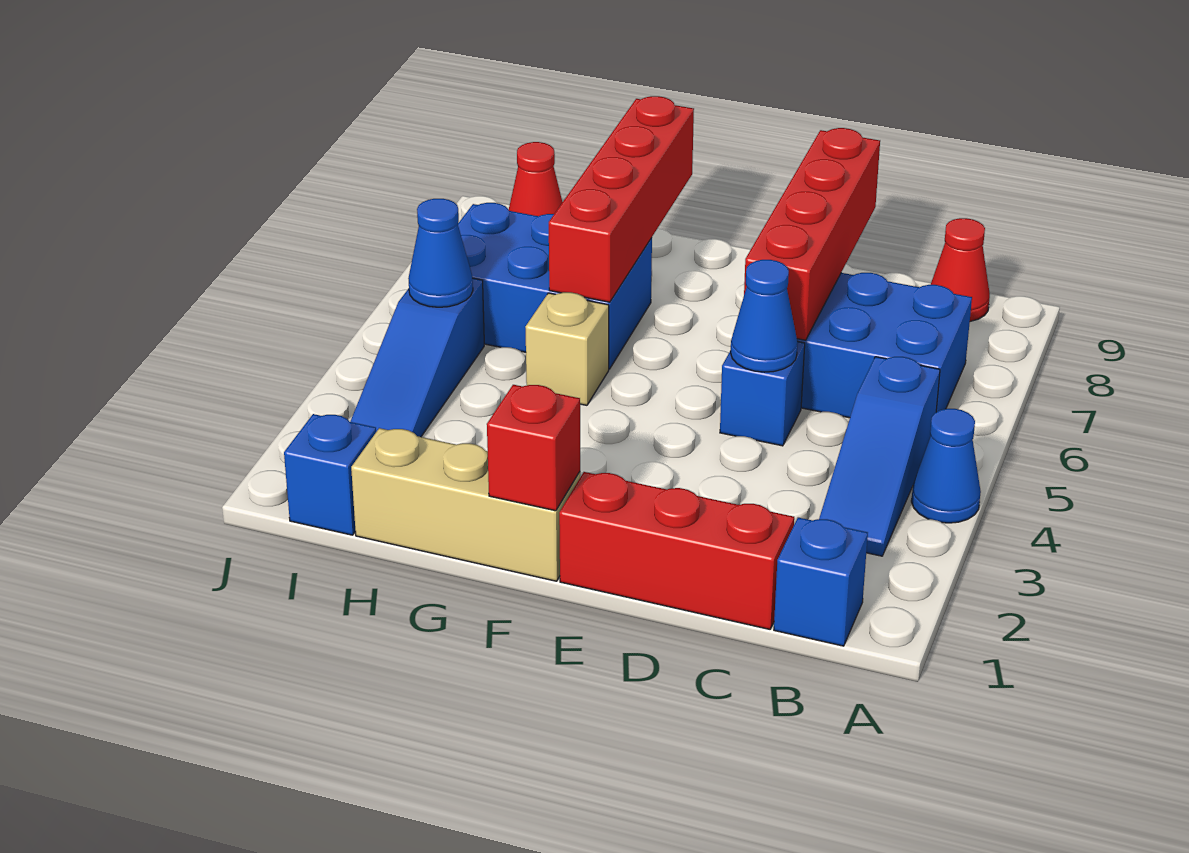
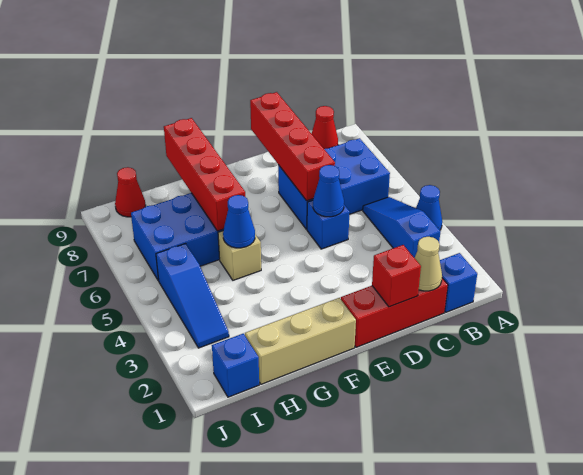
blue slope B3:B5 level 1 top 5 -> blue slope B3:B5 level 1 top 3
none -> tan cone C1 level 2
red brick F1 level 2 -> red brick D1 level 2
blue cone I5 level 2 -> blue cone G5 level 2

